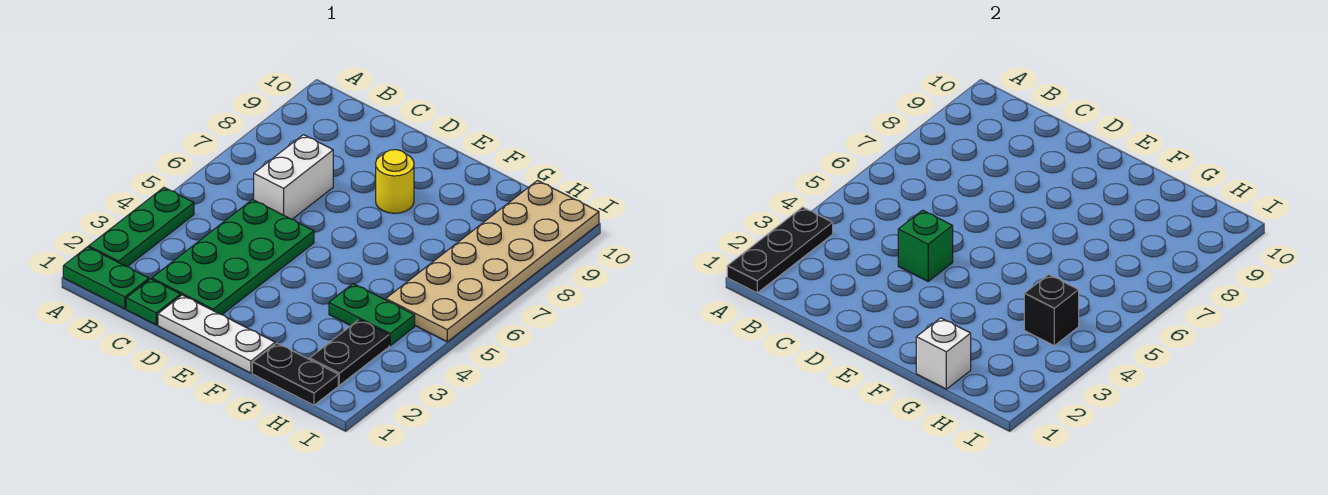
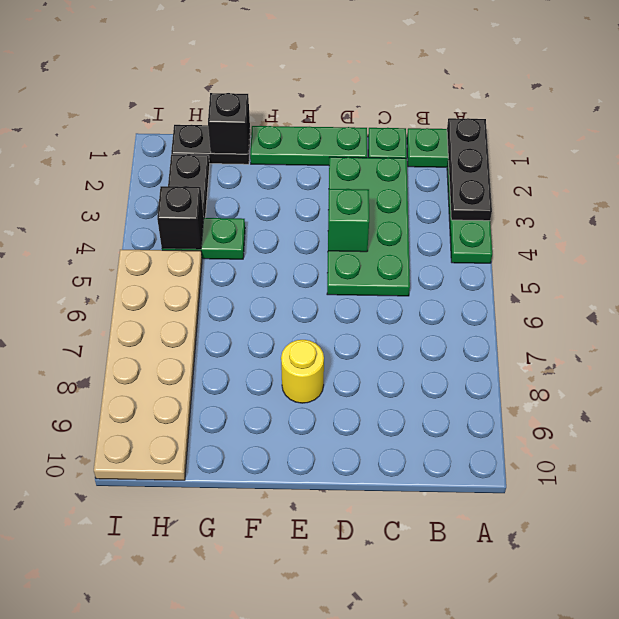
white brick C6:C7 level 1 -> none
white plate D1:F1 level 1 -> green plate D1:F1 level 1
white brick G1 level 2 -> black brick G1 level 2

